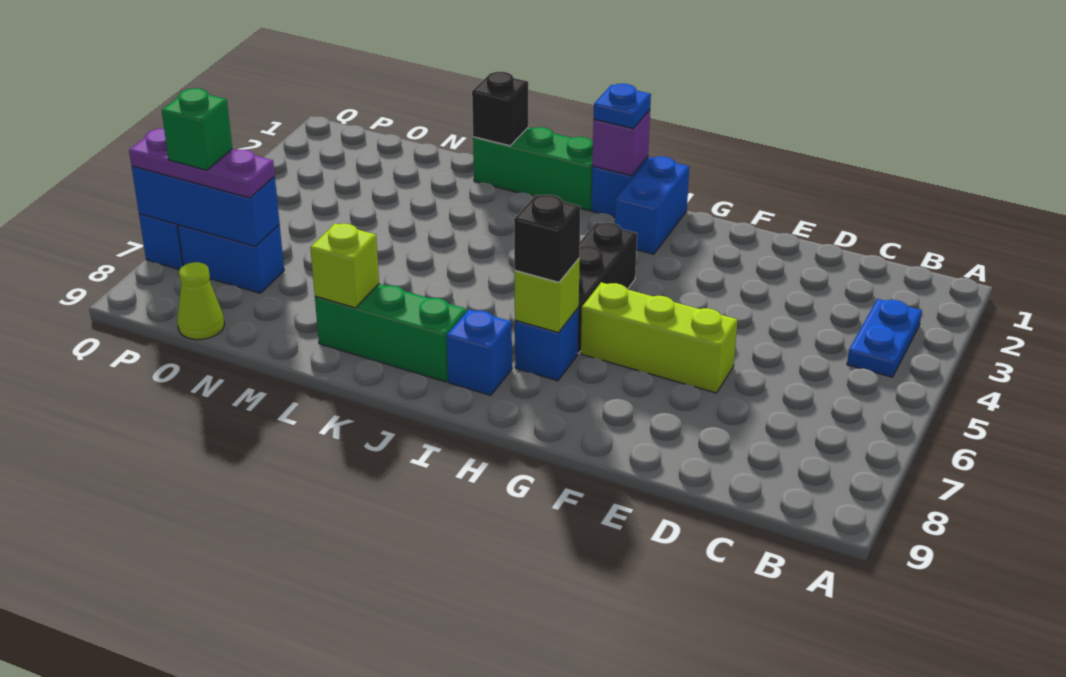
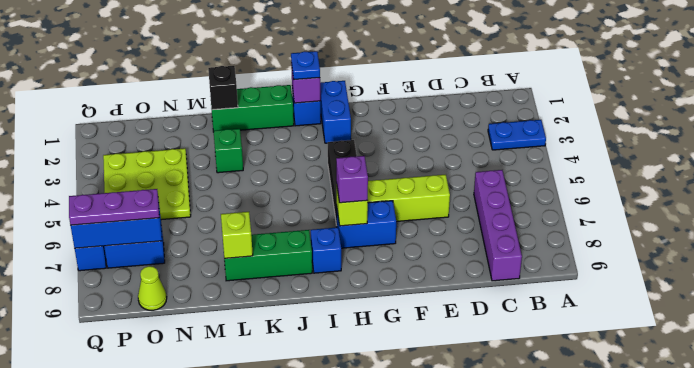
blue plate B3:B4 level 1 -> blue plate A3:B3 level 1
none -> purple brick C6:C9 level 1
blue brick H7 level 1 -> blue brick G7:H7 level 1
black brick H7 level 3 -> purple brick H7 level 3
none -> lime plate N3:P5 level 1
green brick P7 level 4 -> green brick L3 level 1

